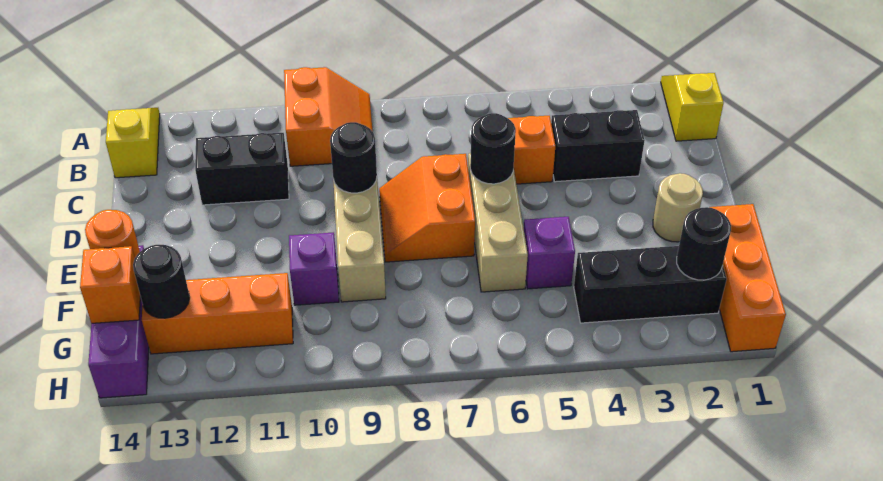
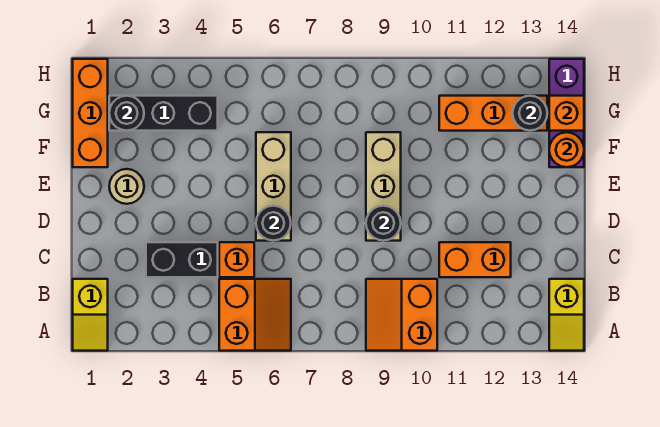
black brick C11:C12 level 1 -> orange brick C11:C12 level 1
orange slope D7:E8 level 1 top 7 -> orange slope A5:B6 level 1 top 5
purple brick F5 level 1 -> none
purple brick F10 level 1 -> none

